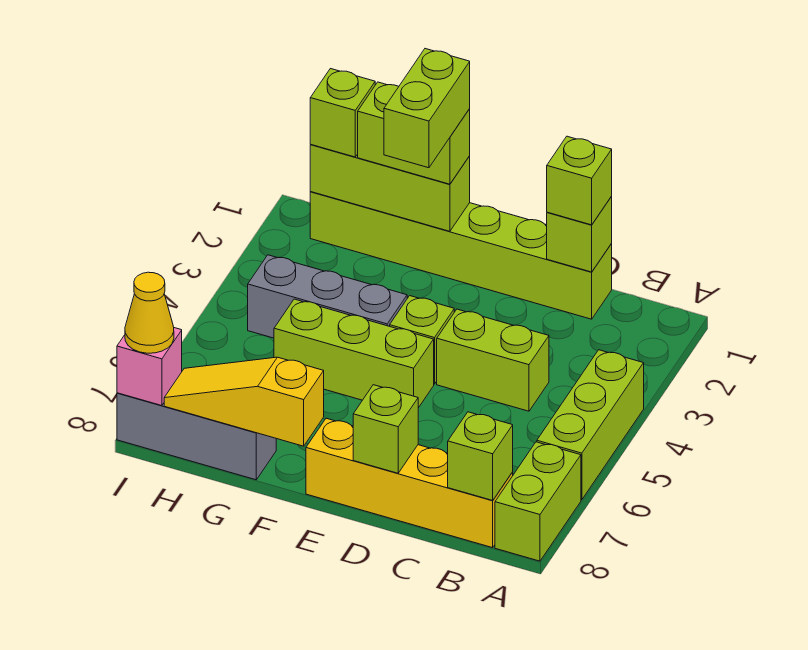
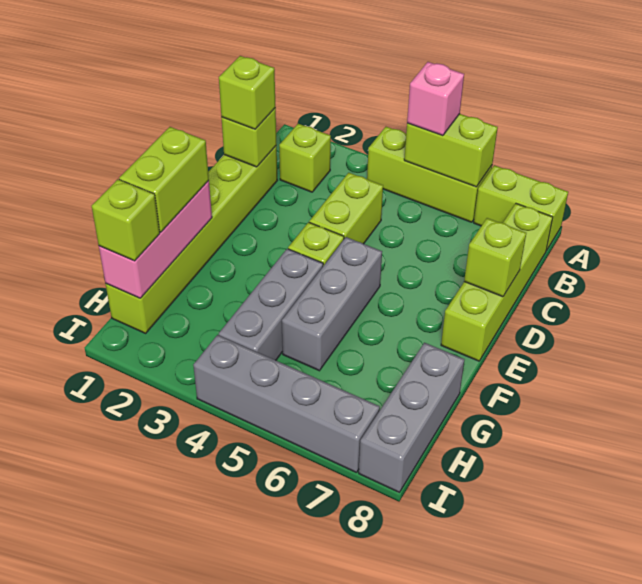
yellow brick B8:E8 level 1 -> lime brick B8:E8 level 1
lime brick B8 level 2 -> lime brick B2 level 1
lime brick E5:G5 level 1 -> grey brick E5:G5 level 1
lime brick F1:H1 level 2 -> pink brick F1:H1 level 2
lime brick F1:F2 level 4 -> lime brick A5:A6 level 2
yellow slope F8:H8 level 2 top F -> none
none -> grey brick I4:I7 level 1
pink brick I8 level 2 -> pink brick A5 level 3
yellow cone I8 level 3 -> none

